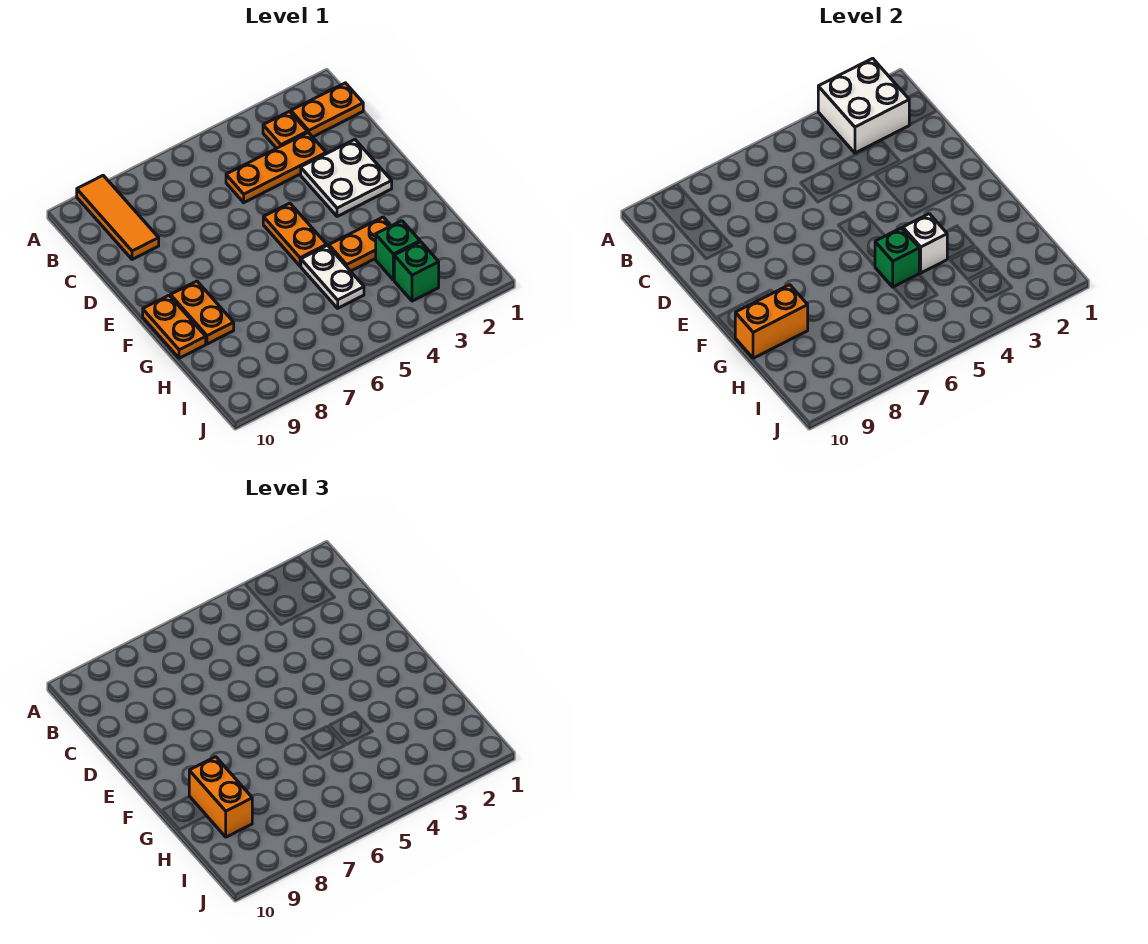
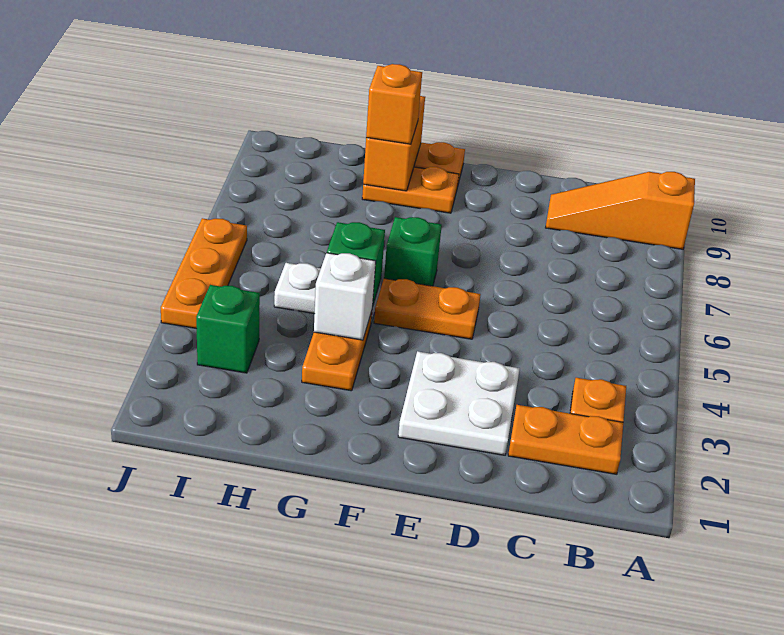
white brick A2:B3 level 2 -> none
orange tile A9:C9 level 1 -> orange slope A9:C9 level 1 top A
orange plate B1:B2 level 1 -> orange plate B2:C2 level 1
orange plate C3:C5 level 1 -> orange plate J4:J6 level 1
orange brick G9:H9 level 3 -> orange brick G9 level 3
green brick H3 level 1 -> green brick F6 level 1

